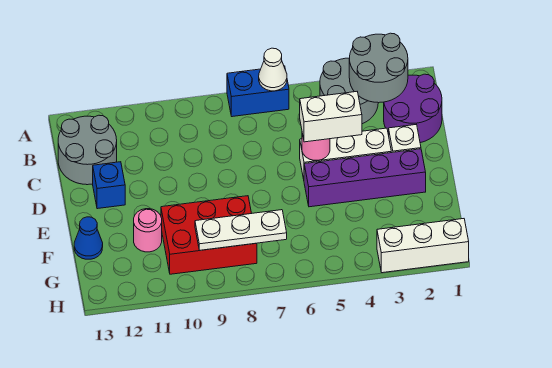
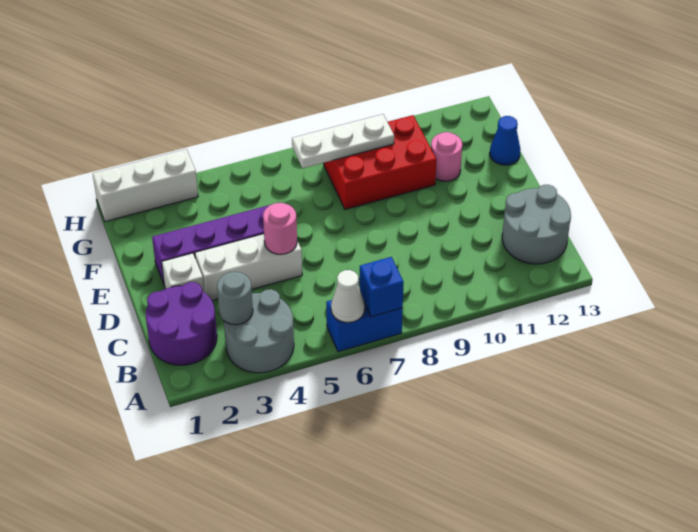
grey round brick A2:B3 level 2 -> grey round brick B3 level 2
white brick D4:D5 level 3 -> none
blue brick D12 level 1 -> blue brick A7 level 2

